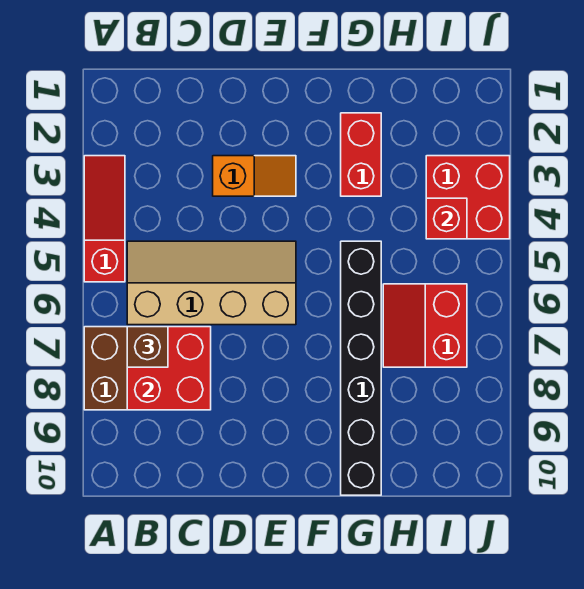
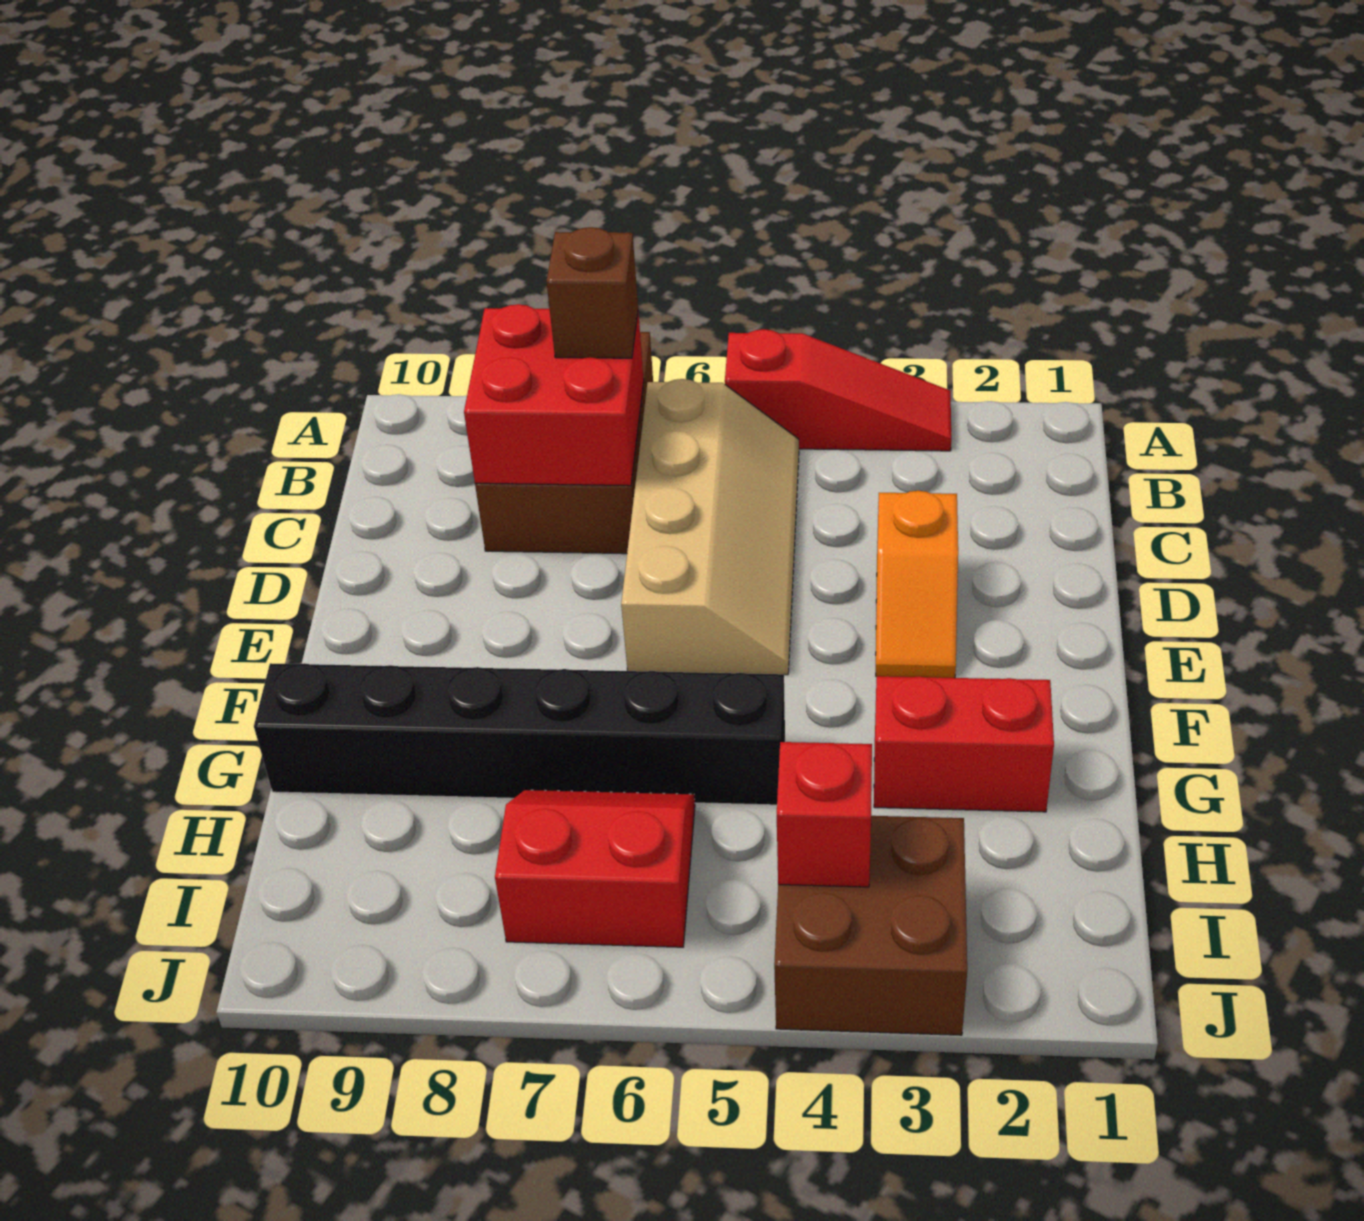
red brick I3:J4 level 1 -> brown brick I3:J4 level 1

